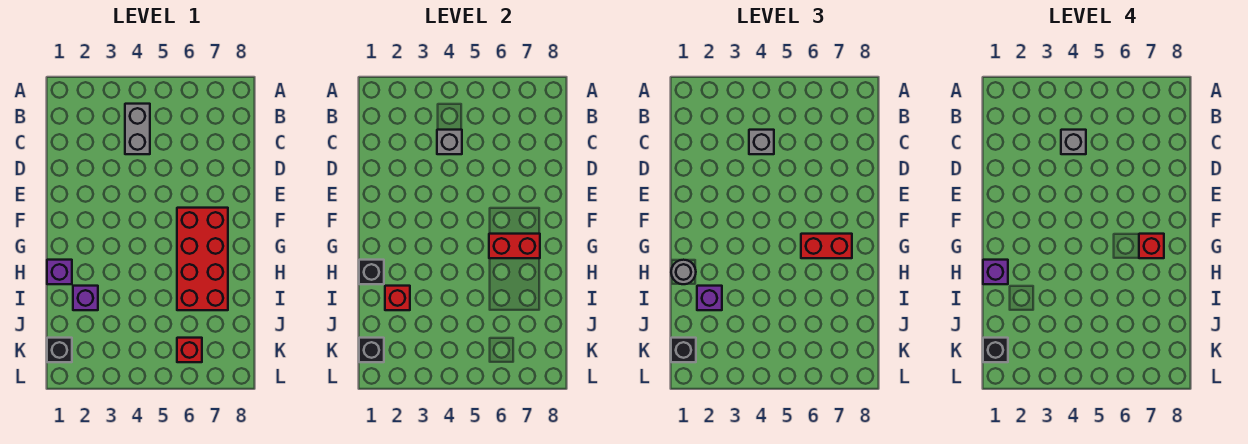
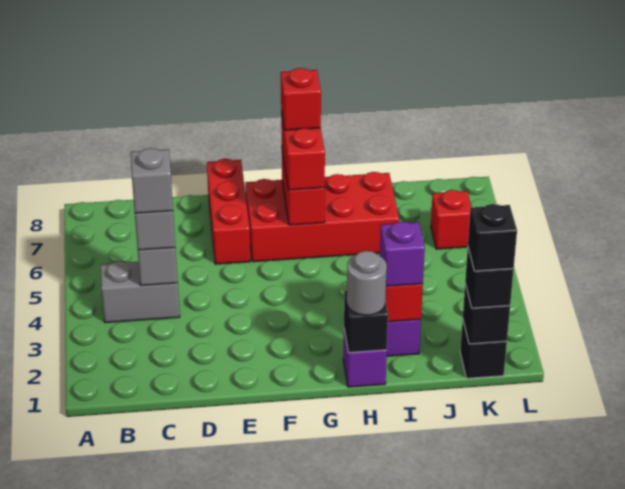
none -> red brick E6:E8 level 1
purple brick H1 level 4 -> none

